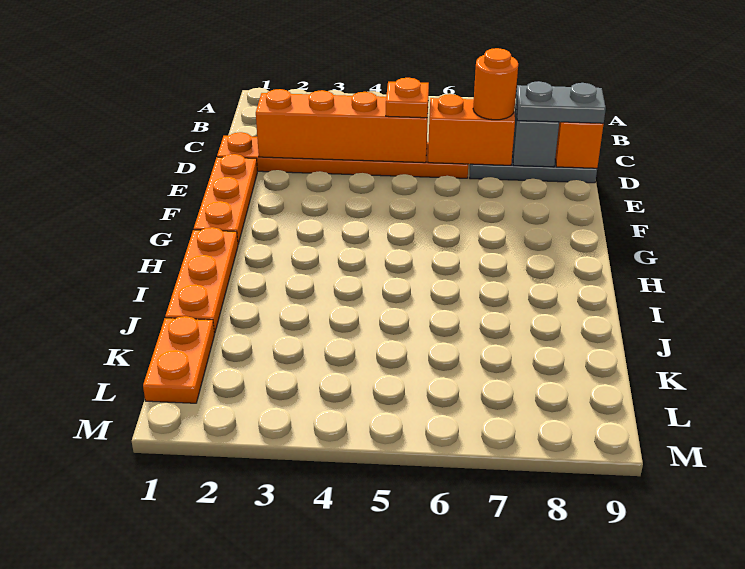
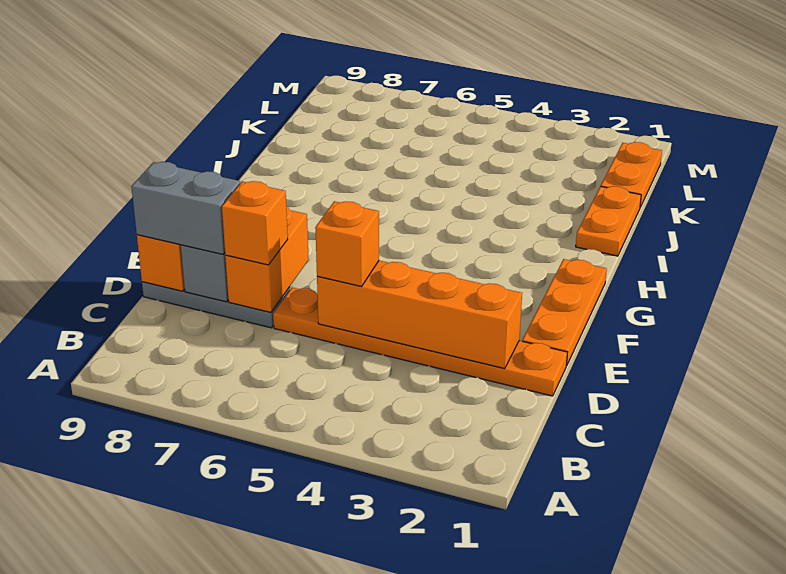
orange plate D5 level 3 -> orange brick D5 level 3
orange brick D6:D7 level 2 -> orange brick D7:E7 level 2
orange round brick D7 level 3 -> orange brick D7 level 3
grey plate D8:D9 level 3 -> grey brick D8:D9 level 3
orange plate H1:J1 level 1 -> orange plate I1:J1 level 1

